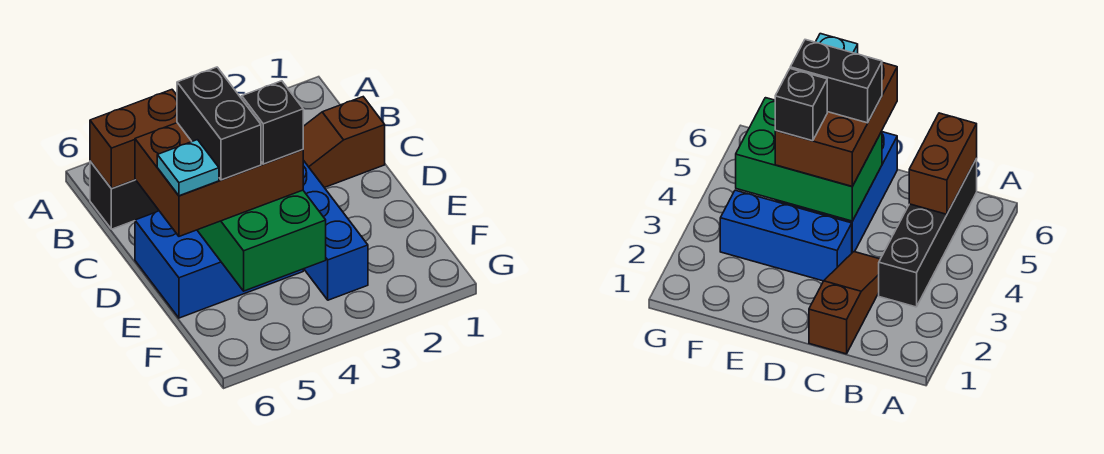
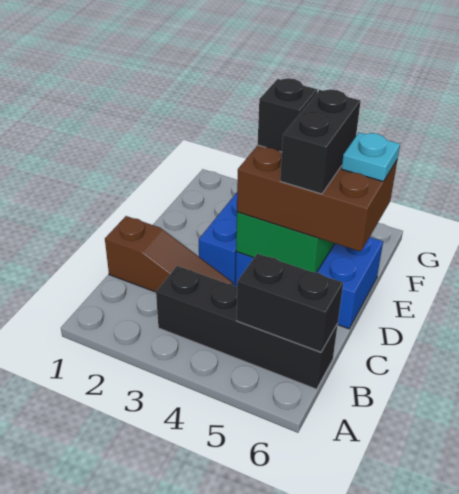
brown brick B5:B6 level 2 -> black brick B5:B6 level 2

